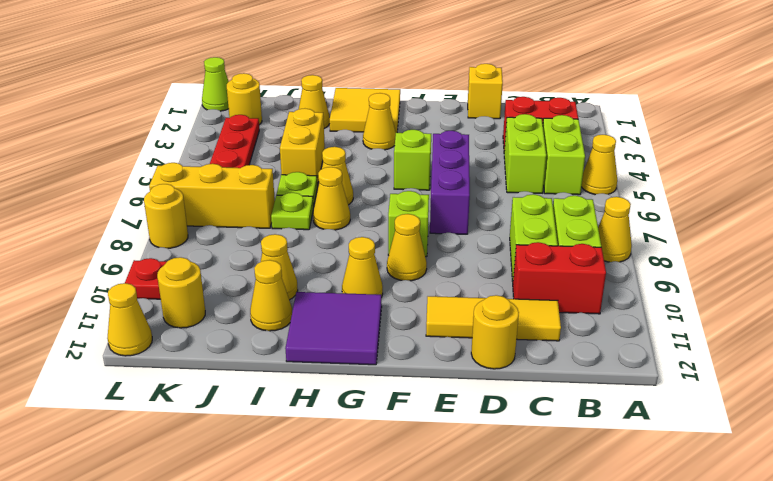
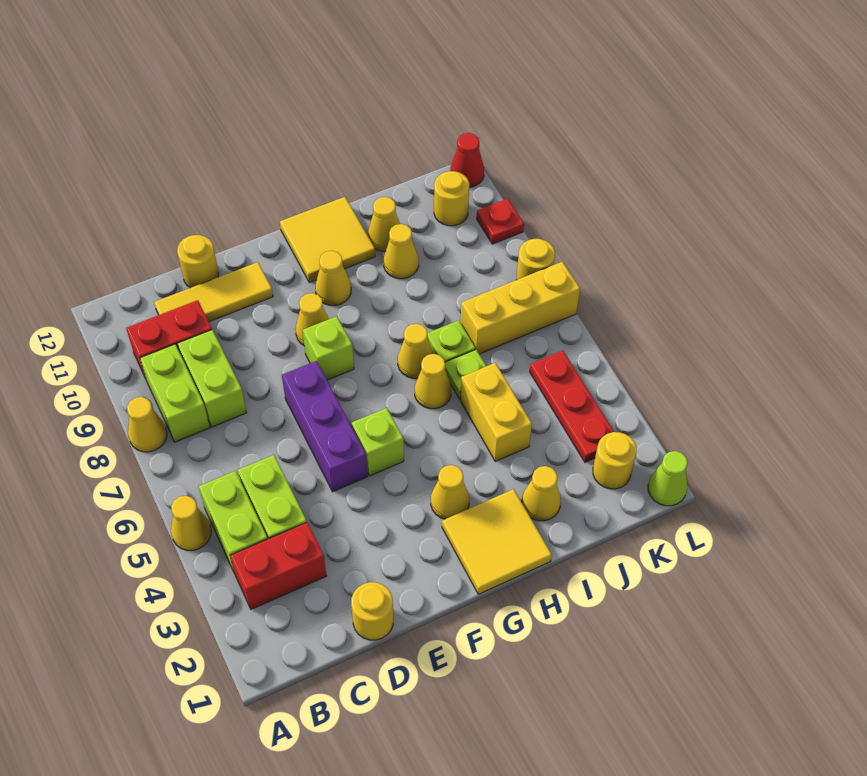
yellow brick D1 level 1 -> yellow round brick D1 level 1
purple tile G11:H12 level 1 -> yellow tile G11:H12 level 1
yellow cone L12 level 1 -> red cone L12 level 1

